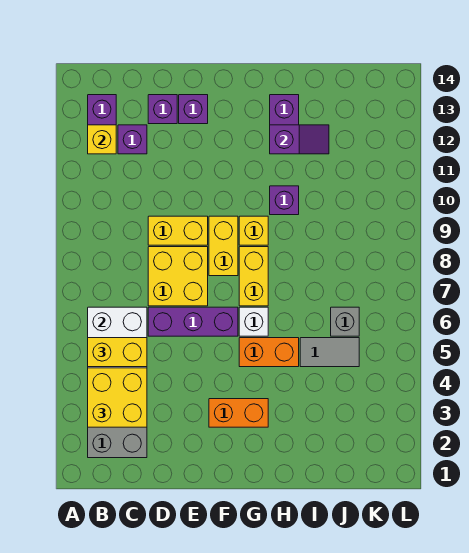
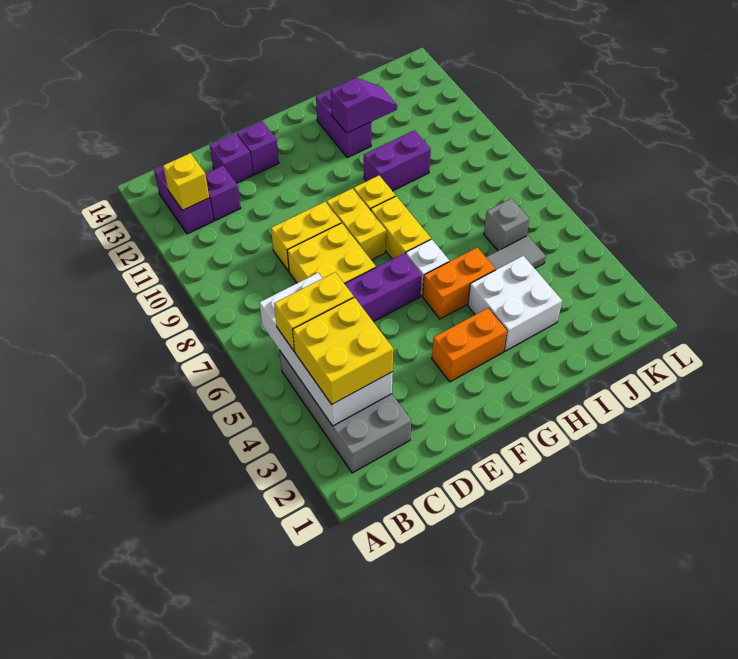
none -> white brick H3:I4 level 1
purple brick H10 level 1 -> purple brick H10:I10 level 1

